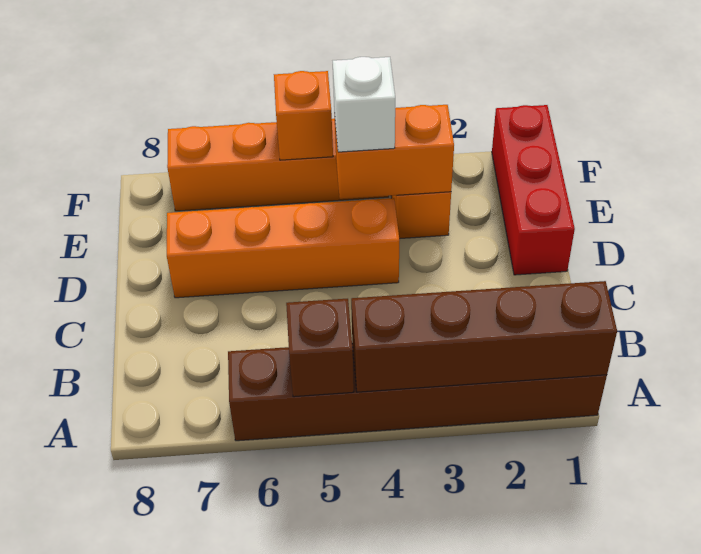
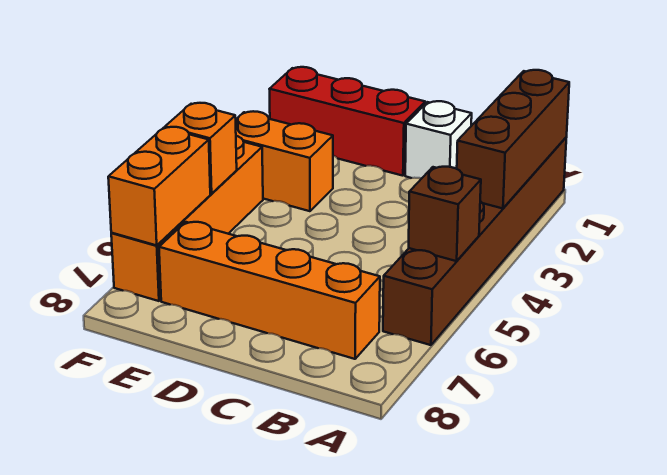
brown brick A1:A4 level 2 -> brown brick A1:A3 level 2
orange brick D4:D7 level 1 -> orange brick B7:E7 level 1
orange brick E3:E4 level 2 -> orange brick F6:F7 level 2
white brick E4 level 3 -> white brick C1 level 1

